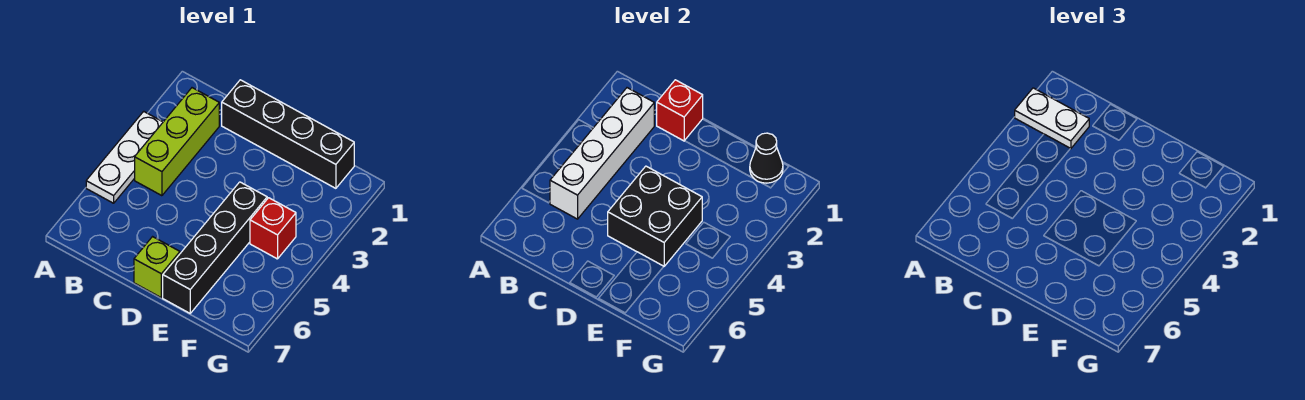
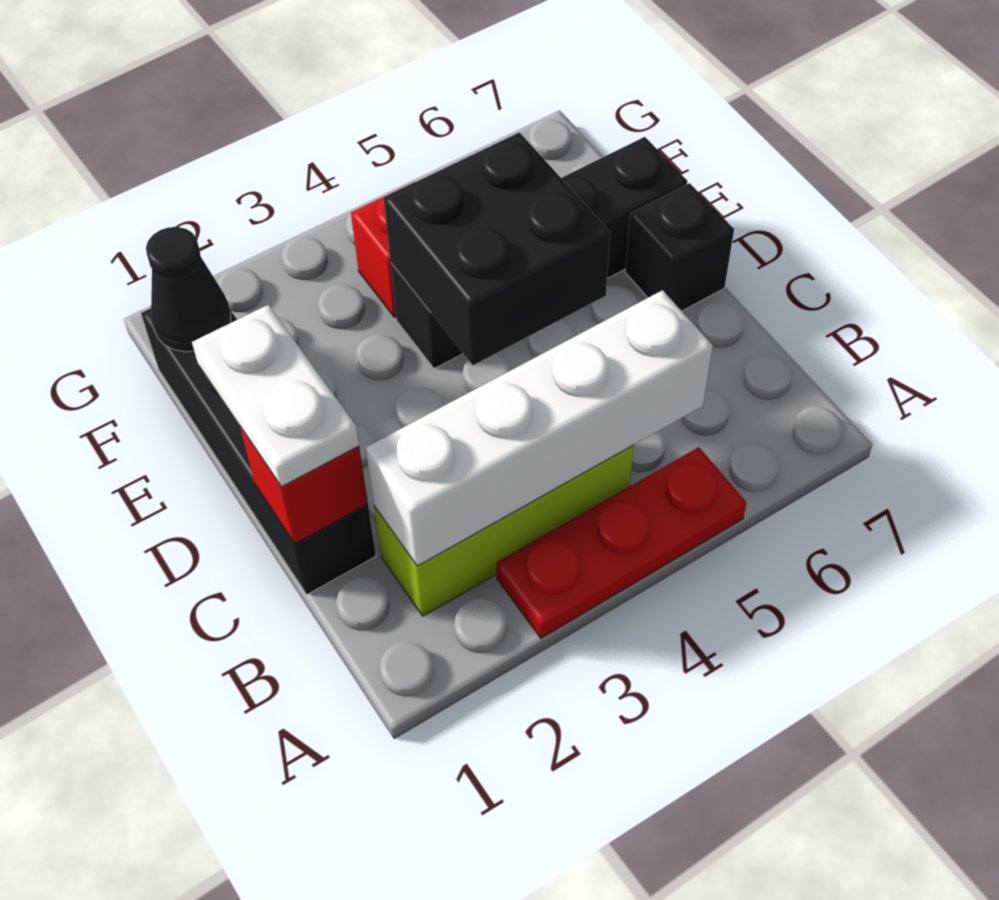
white plate A2:B2 level 3 -> white plate C1:D1 level 3
white plate A3:A5 level 1 -> red plate A3:A5 level 1
lime brick D7 level 1 -> black brick D7 level 1

